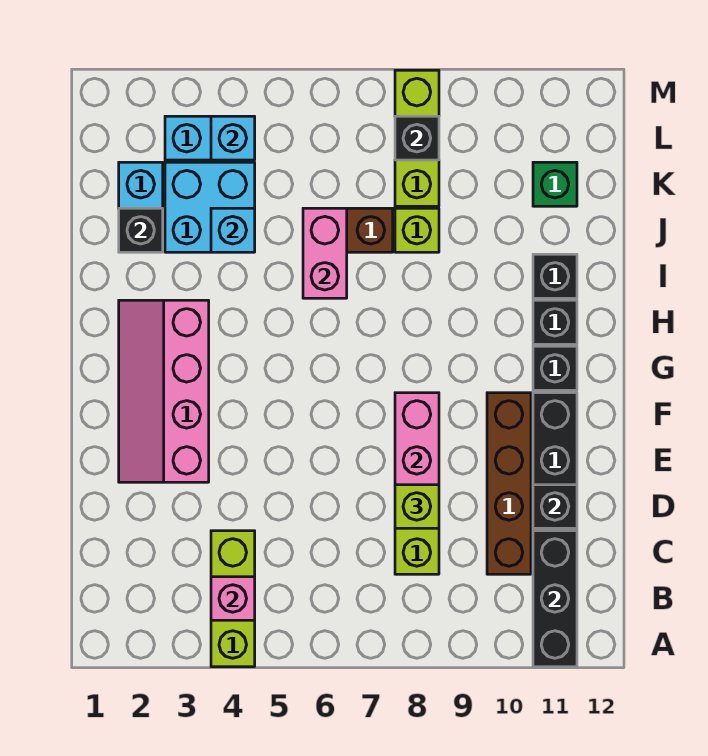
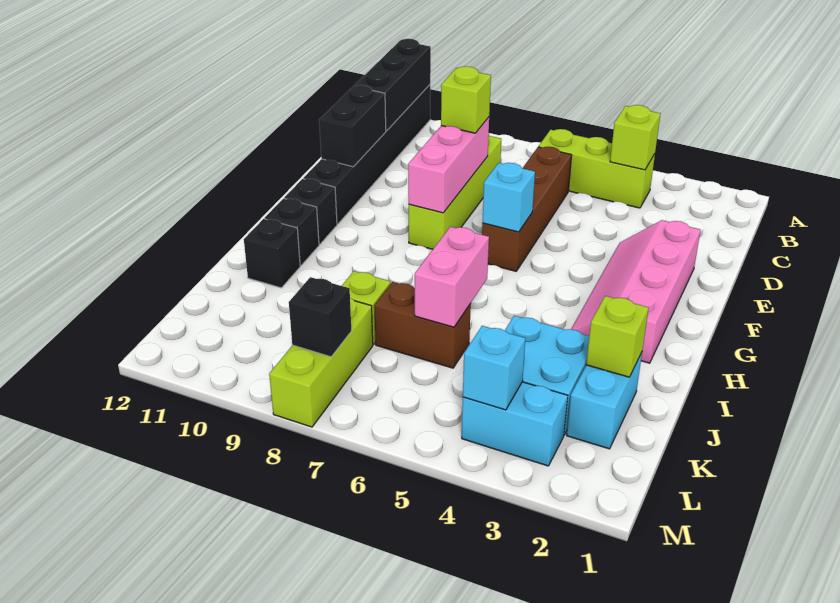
lime brick A4:C4 level 1 -> lime brick B4:B6 level 1
pink brick B4 level 2 -> lime brick B4 level 2
brown brick C10:F10 level 1 -> brown brick C6:F6 level 1
black brick D11 level 2 -> black brick D11:E11 level 2
pink slope E2:H3 level 1 top 3 -> pink slope E2:H3 level 1 top 2
black brick J2 level 2 -> lime brick J2 level 2
cyan brick J4 level 2 -> cyan brick F6 level 2
green brick K11 level 1 -> none

